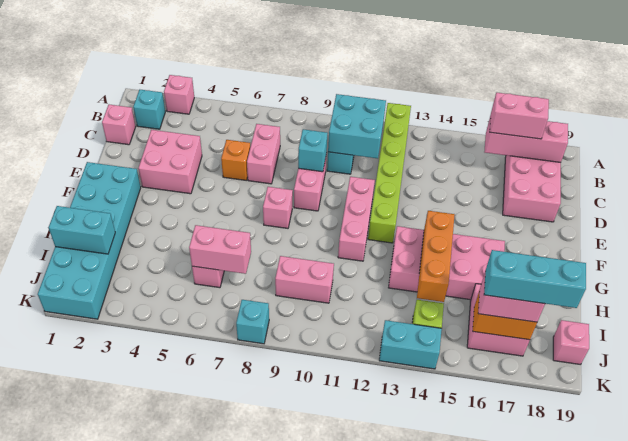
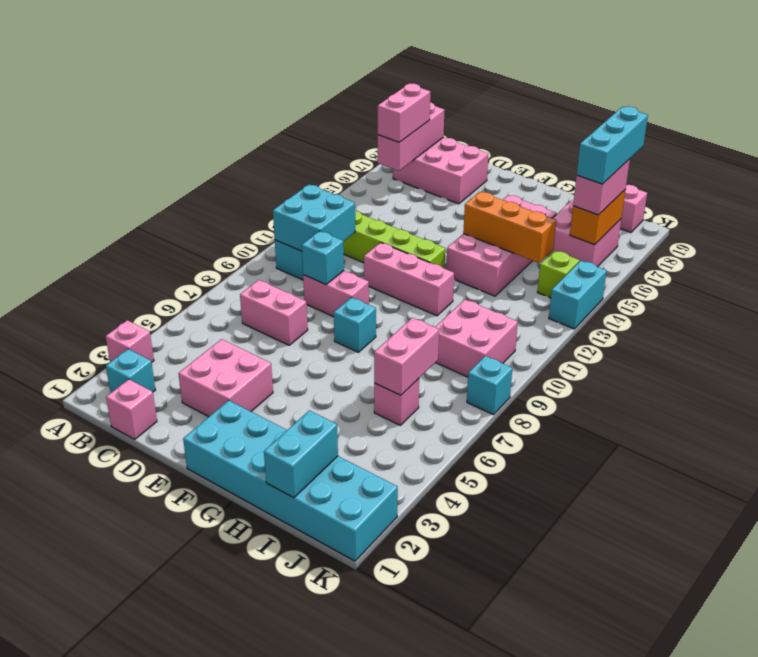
orange brick D6 level 1 -> none
pink brick F8 level 1 -> cyan brick F8 level 1
pink brick I9:I10 level 1 -> pink brick I9:J10 level 1

